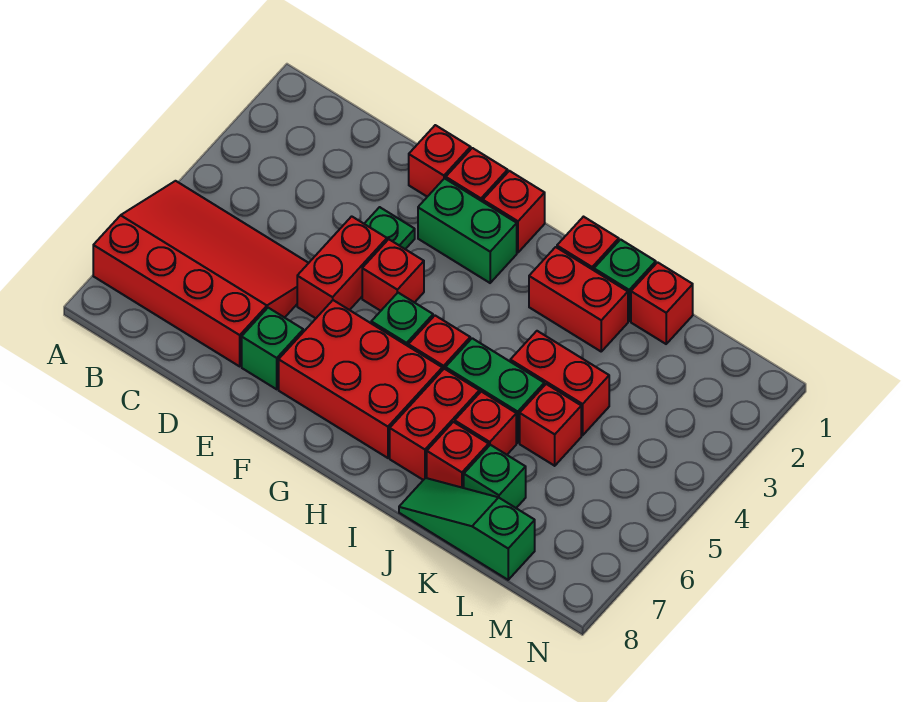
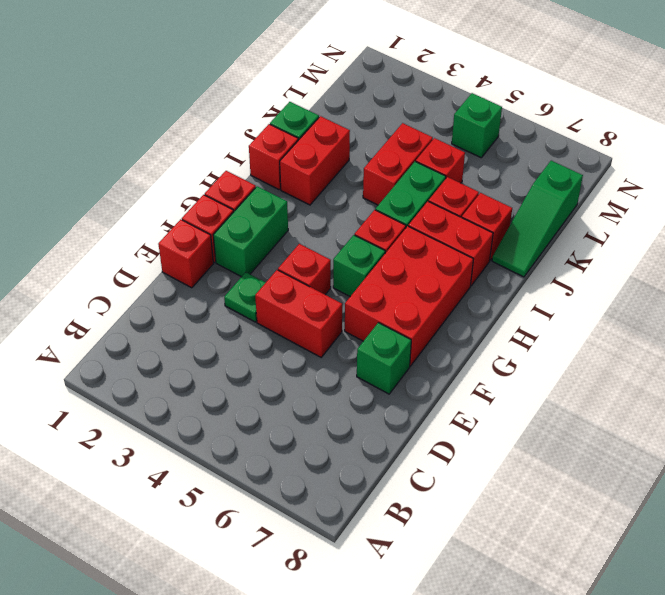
red slope A5:D7 level 1 top 7 -> none
red brick K1 level 1 -> none
green brick K7 level 1 -> green brick M5 level 1

